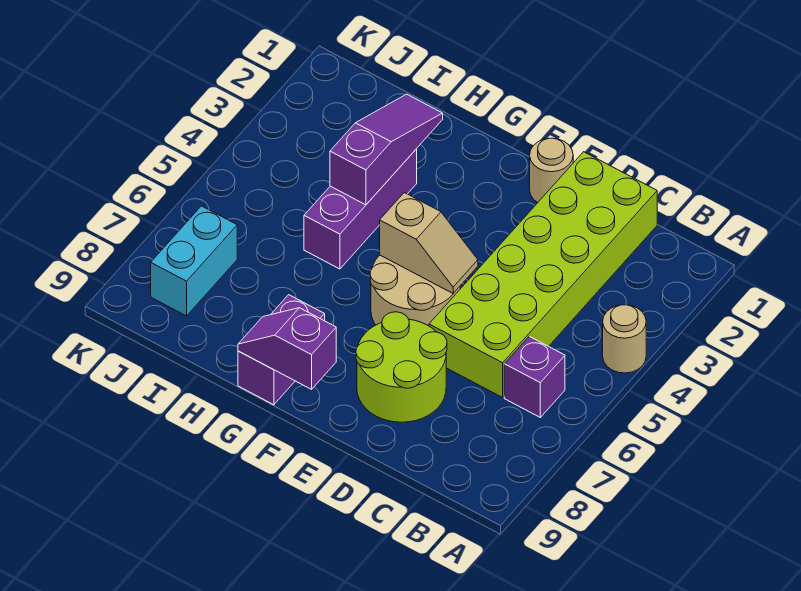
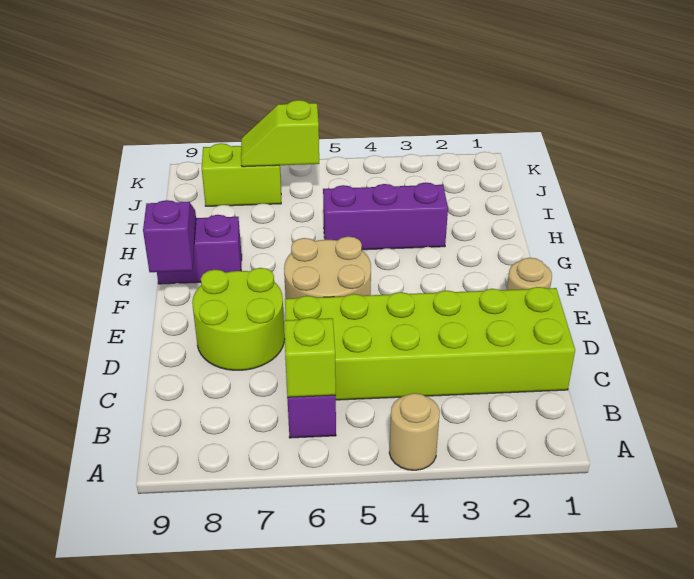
none -> lime brick B6 level 2
tan slope E5:F5 level 2 top F -> none
purple slope H2:H4 level 2 top 4 -> none
none -> lime slope J6:J7 level 2 top 6
cyan brick J7:J8 level 1 -> lime brick J7:J8 level 1

